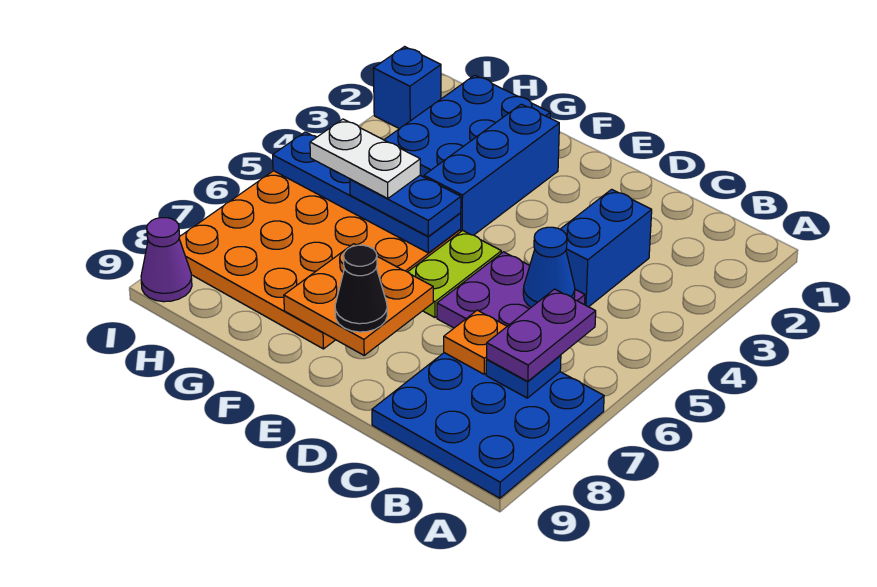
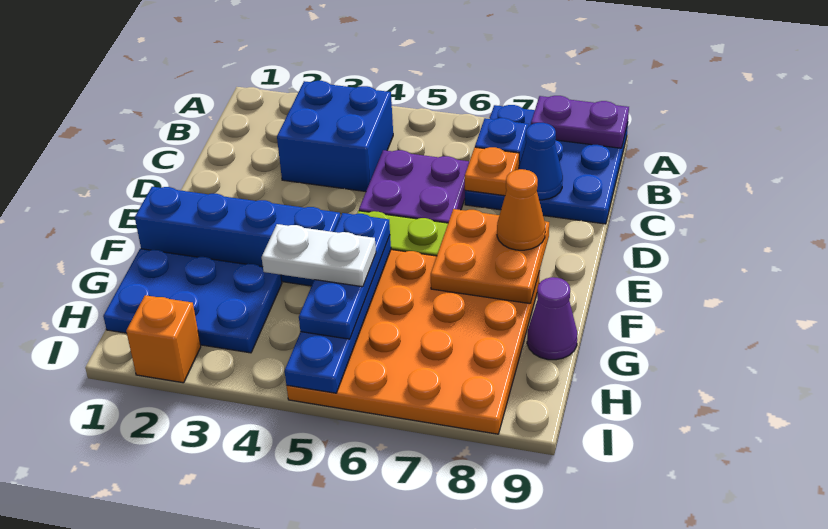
purple plate B6:B7 level 3 -> purple plate A8:A9 level 2
blue brick C3:C4 level 1 -> blue brick B3:C4 level 1
blue cone C5 level 2 -> blue cone C8 level 2
black cone E8 level 3 -> orange cone E8 level 3
blue brick F2:F4 level 1 -> blue brick F1:F4 level 1
blue plate F5:G5 level 3 -> blue plate F5:H5 level 3
white plate G5:H5 level 4 -> white plate G4:G5 level 4
blue brick I2 level 1 -> orange brick I2 level 1
purple cone I9 level 1 -> purple cone G9 level 1

